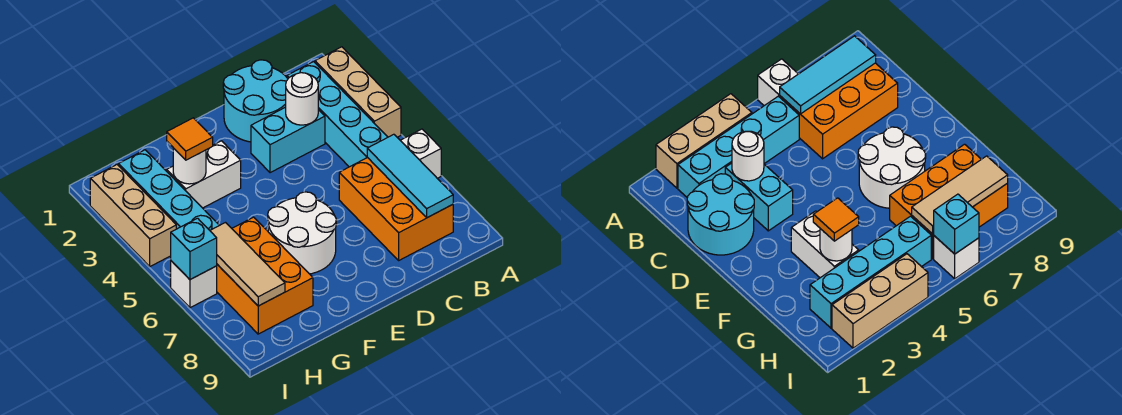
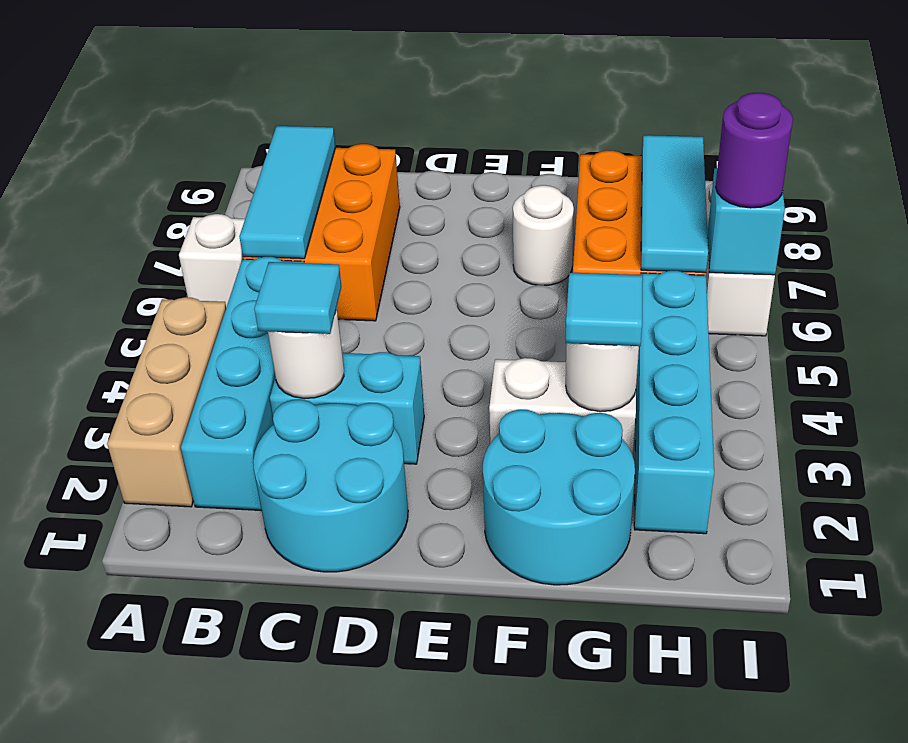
none -> cyan tile C3 level 3
white round brick E6:F7 level 1 -> white round brick F7 level 1
none -> cyan round brick F1:G2 level 1
orange tile G3 level 3 -> cyan tile G3 level 3
tan tile H6:H8 level 2 -> cyan tile H6:H8 level 2
tan brick I2:I4 level 1 -> none
none -> purple round brick I6 level 3

